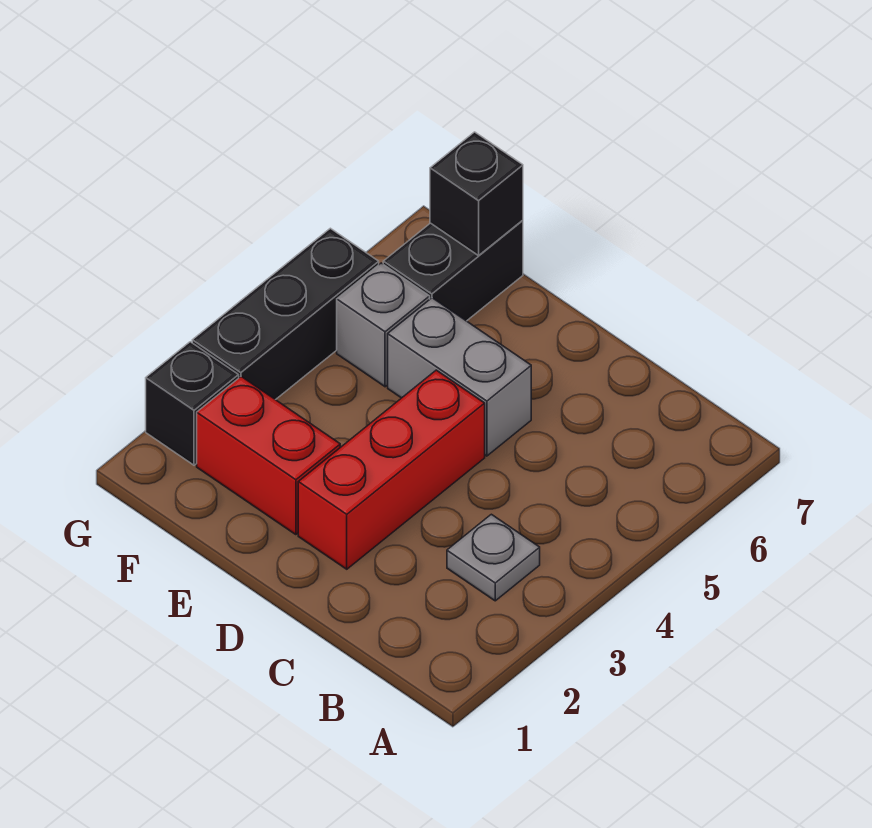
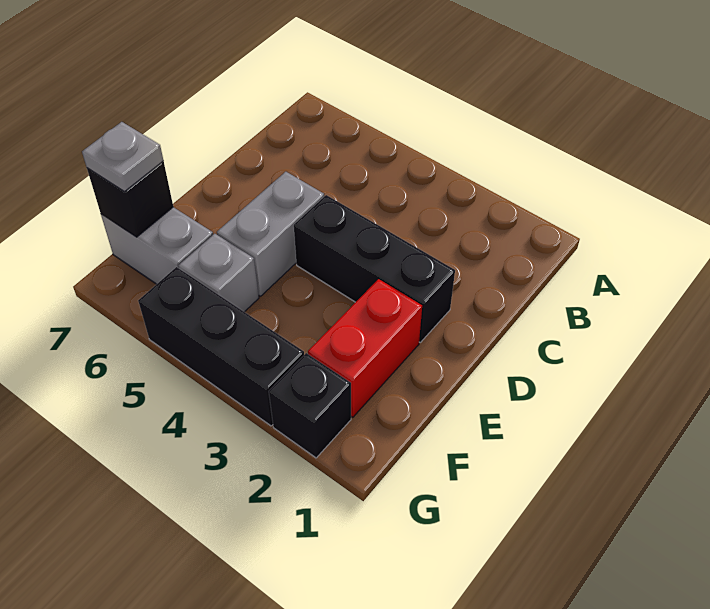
grey plate B3 level 1 -> grey plate F7 level 3
red brick D2:D4 level 1 -> black brick D2:D4 level 1
black brick F6:F7 level 1 -> grey brick F6:F7 level 1

